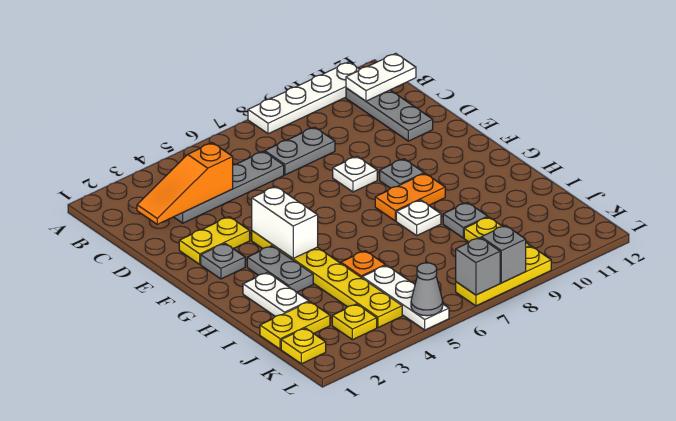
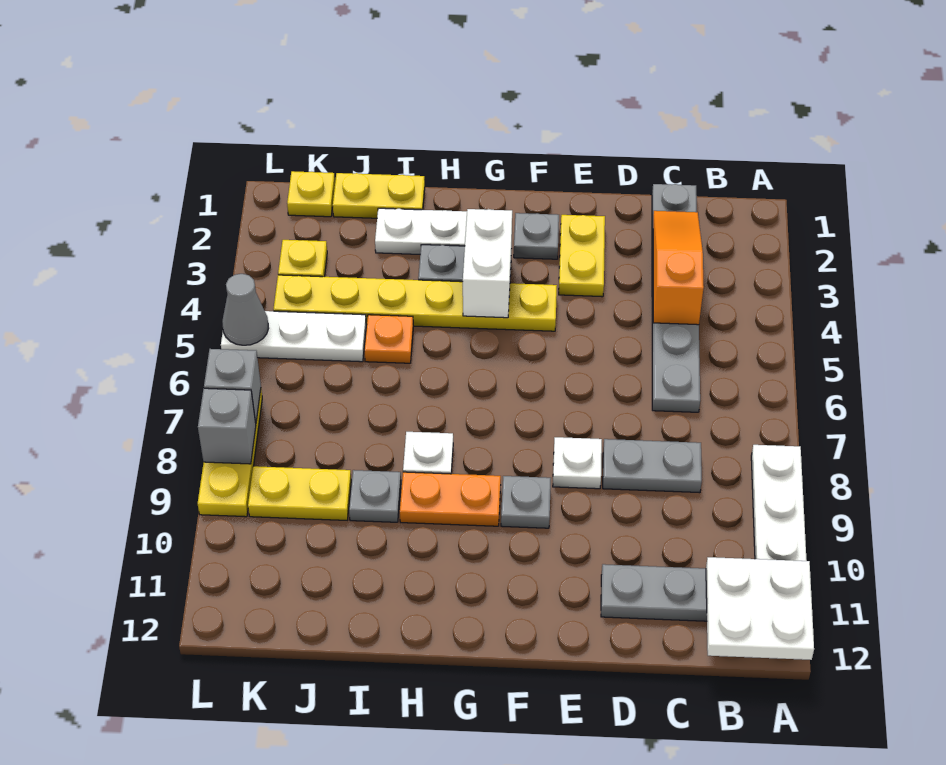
white plate B11:B12 level 2 -> white plate A11:B12 level 2
grey plate C3:C6 level 1 -> grey plate C1:C6 level 1
grey plate C7:C8 level 1 -> grey plate C8:D8 level 1
white brick F4:G4 level 2 -> white brick G3:G4 level 2
orange plate G8:G9 level 1 -> orange plate G9:H9 level 1
yellow plate J1:J2 level 1 -> yellow plate I1:J1 level 1

